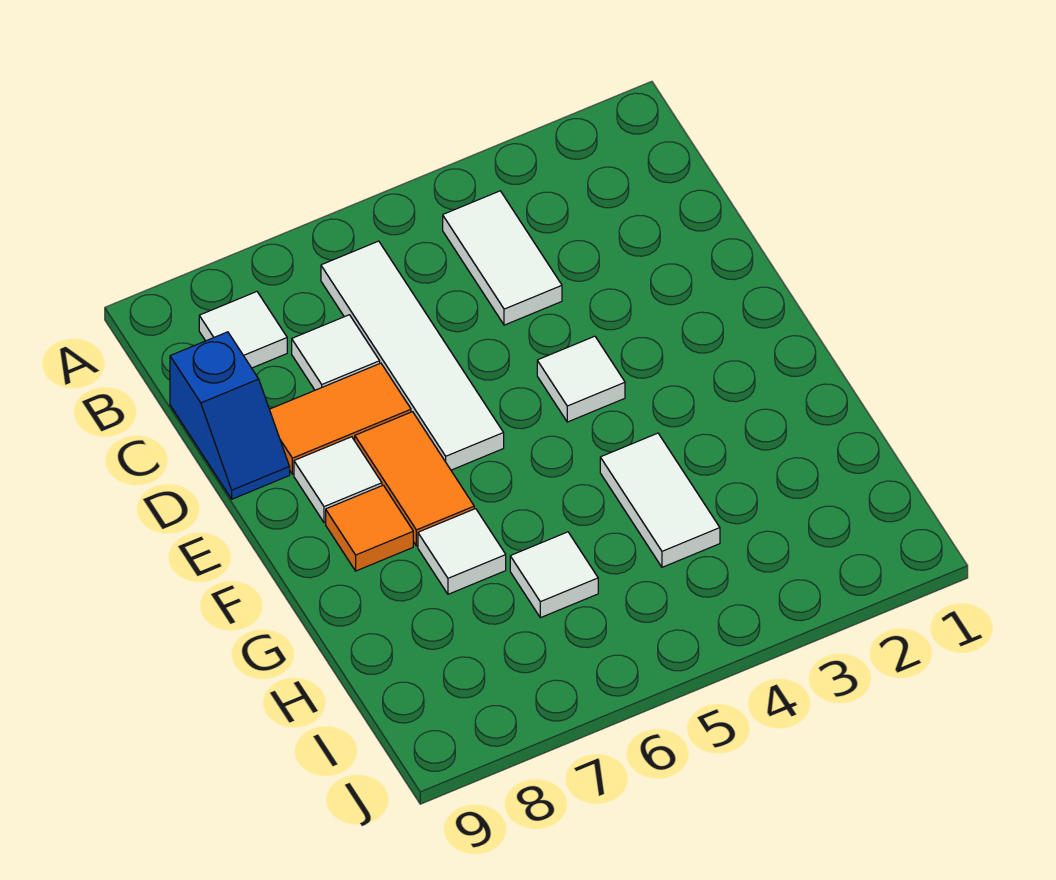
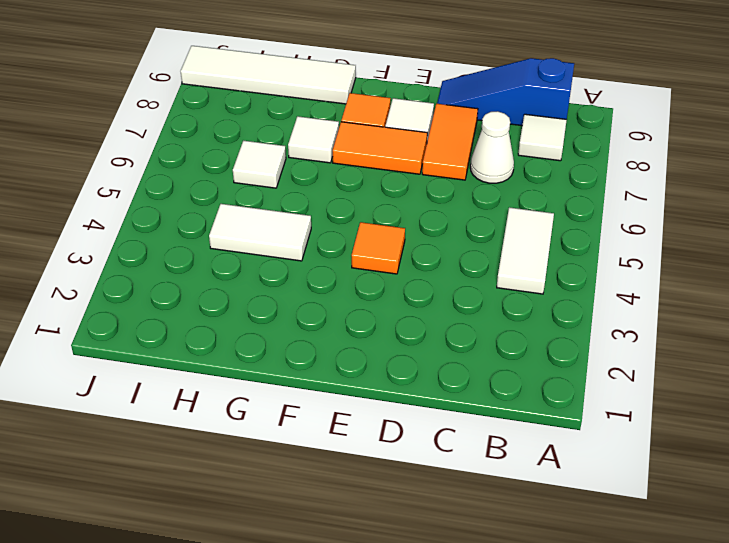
white tile B4:C4 level 1 -> white tile B4:B5 level 1
white tile B6:E6 level 1 -> white tile G9:J9 level 1
white tile C7 level 1 -> white cone C7 level 1
blue slope C9:D9 level 1 top C -> blue slope B9:D9 level 1 top B
white tile E4 level 1 -> orange tile E4 level 1

